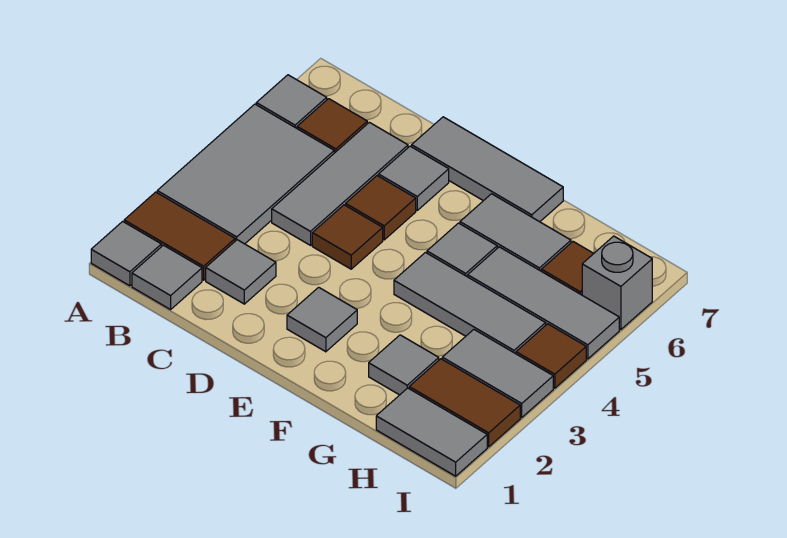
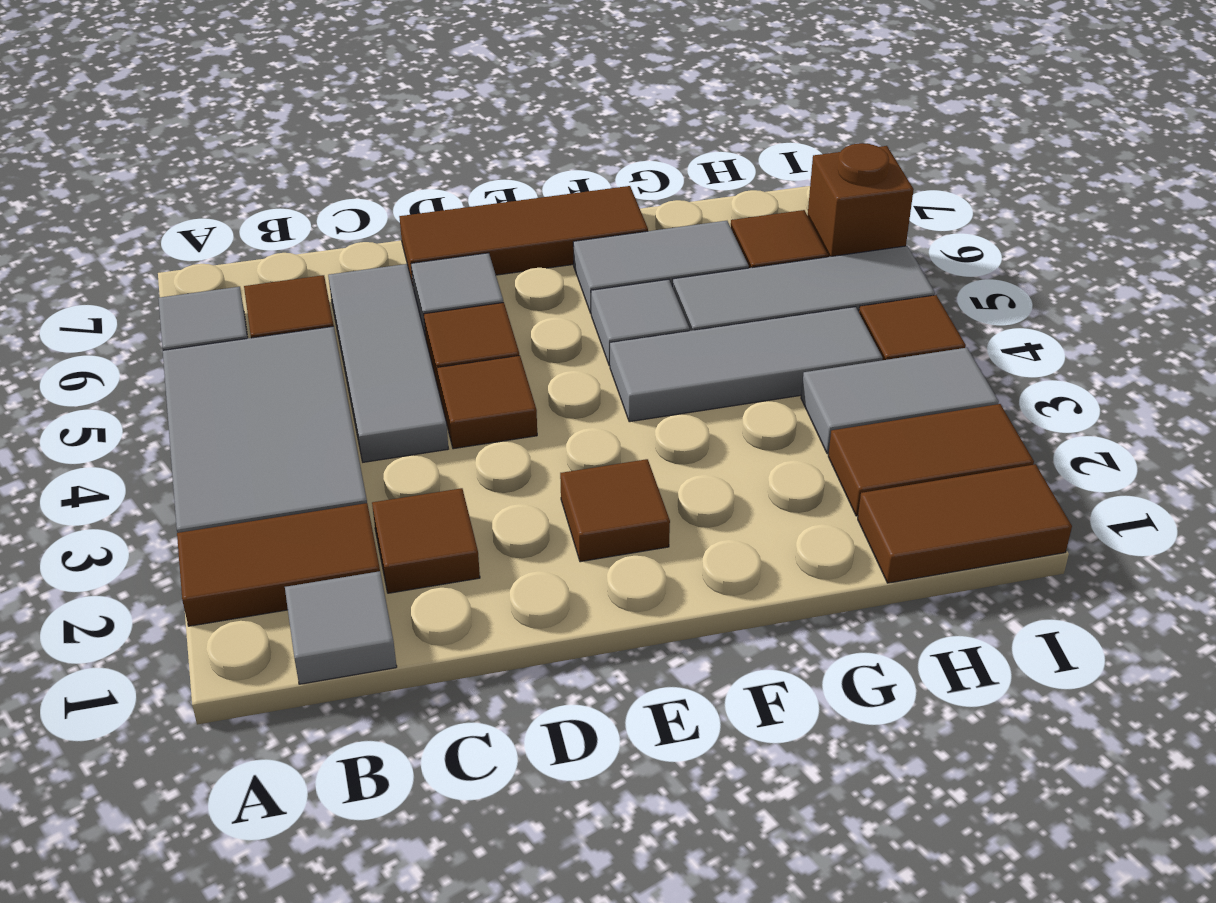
grey tile A1 level 1 -> none
grey tile C2 level 1 -> brown tile C2 level 1
grey tile D7:F7 level 1 -> brown tile D7:F7 level 1
grey tile E2 level 1 -> brown tile E2 level 1
grey tile G2 level 1 -> none
grey tile H1:I1 level 1 -> brown tile H1:I1 level 1
grey brick I6 level 1 -> brown brick I6 level 1

